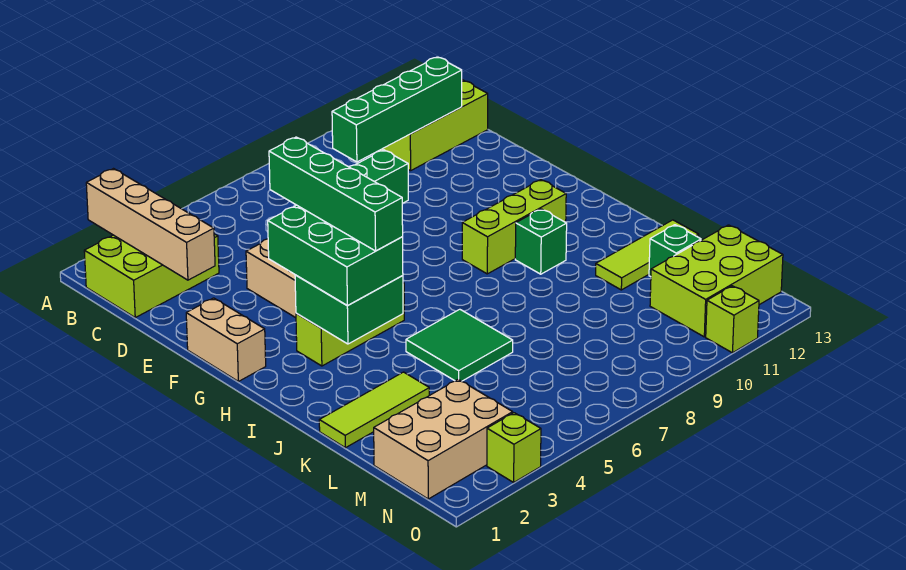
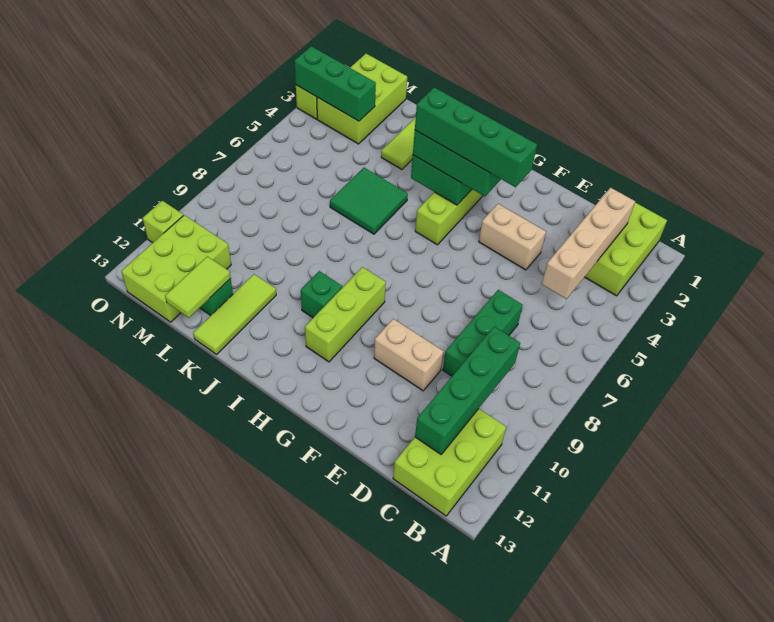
tan brick A2:D2 level 2 -> tan brick C2:C5 level 2
tan brick F1:G1 level 1 -> tan brick E10:F10 level 1
none -> lime tile L12:L13 level 2
tan brick M1:N3 level 1 -> lime brick M1:N3 level 1
none -> green brick M3:O3 level 2

